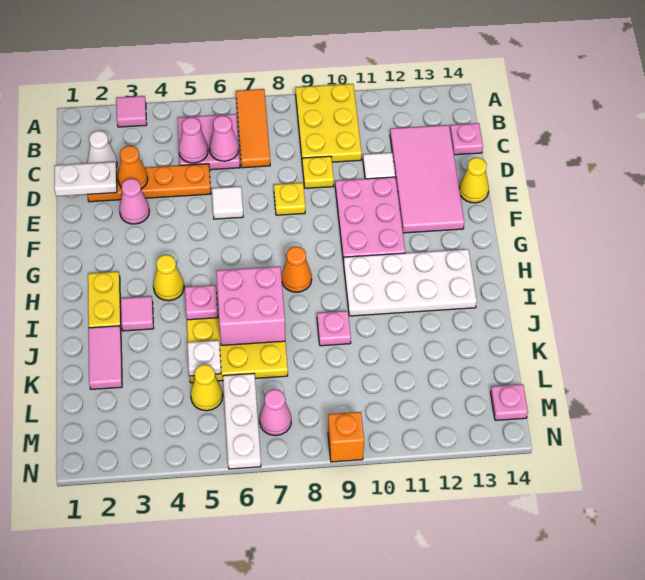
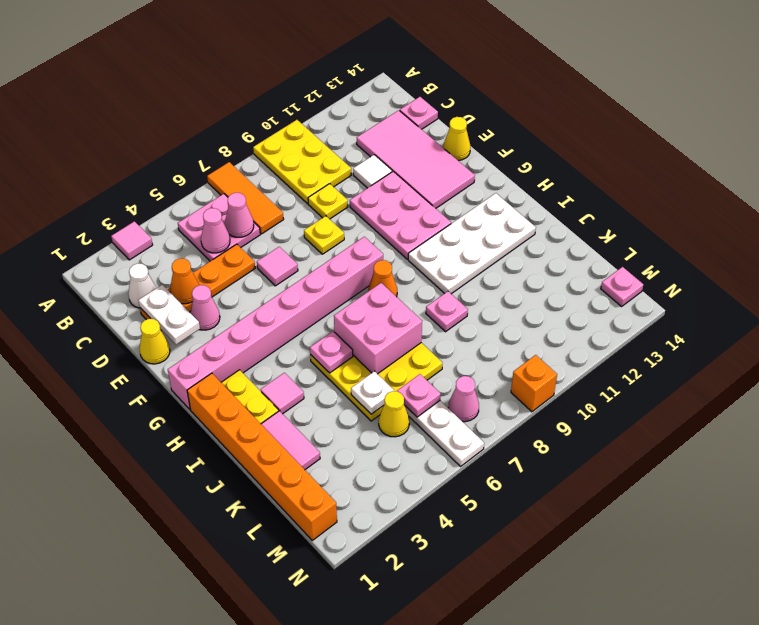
white plate D1:D2 level 2 -> white plate D2:E2 level 2
white tile E6 level 1 -> pink tile E6 level 1
none -> pink brick G1:G8 level 1
none -> orange brick H1:M1 level 1
yellow cone H4 level 1 -> yellow cone E1 level 1
none -> pink plate L6 level 2

